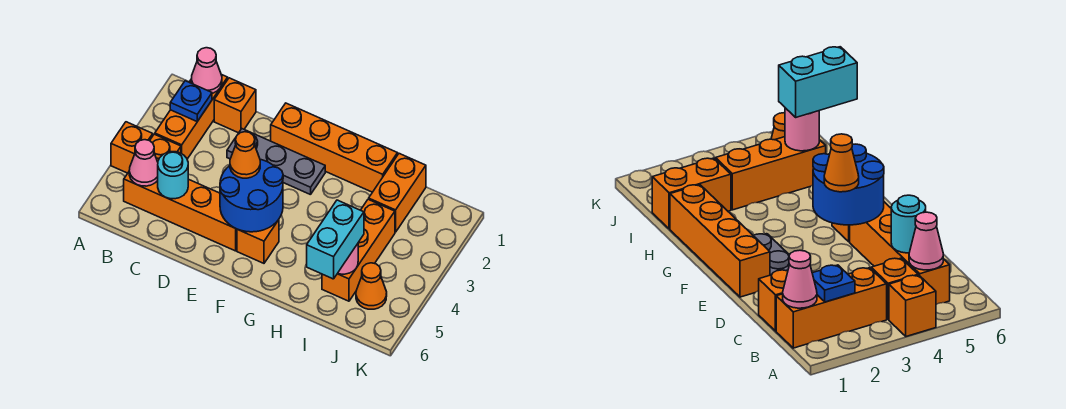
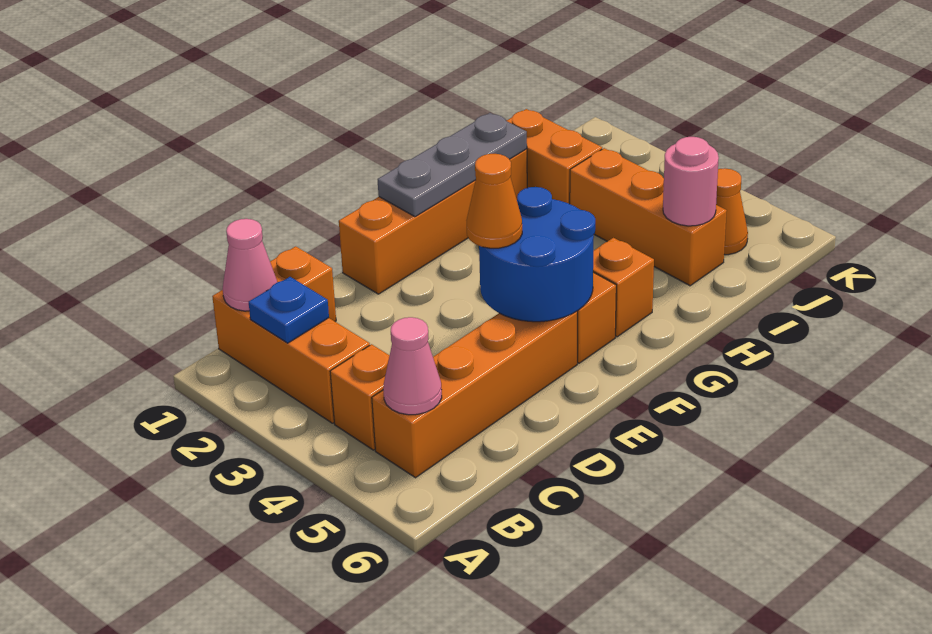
orange brick A4 level 1 -> orange brick G5 level 1
cyan round brick C5 level 2 -> none
grey plate D2:F2 level 1 -> grey plate F1:H1 level 2
cyan brick I5:I6 level 3 -> none

